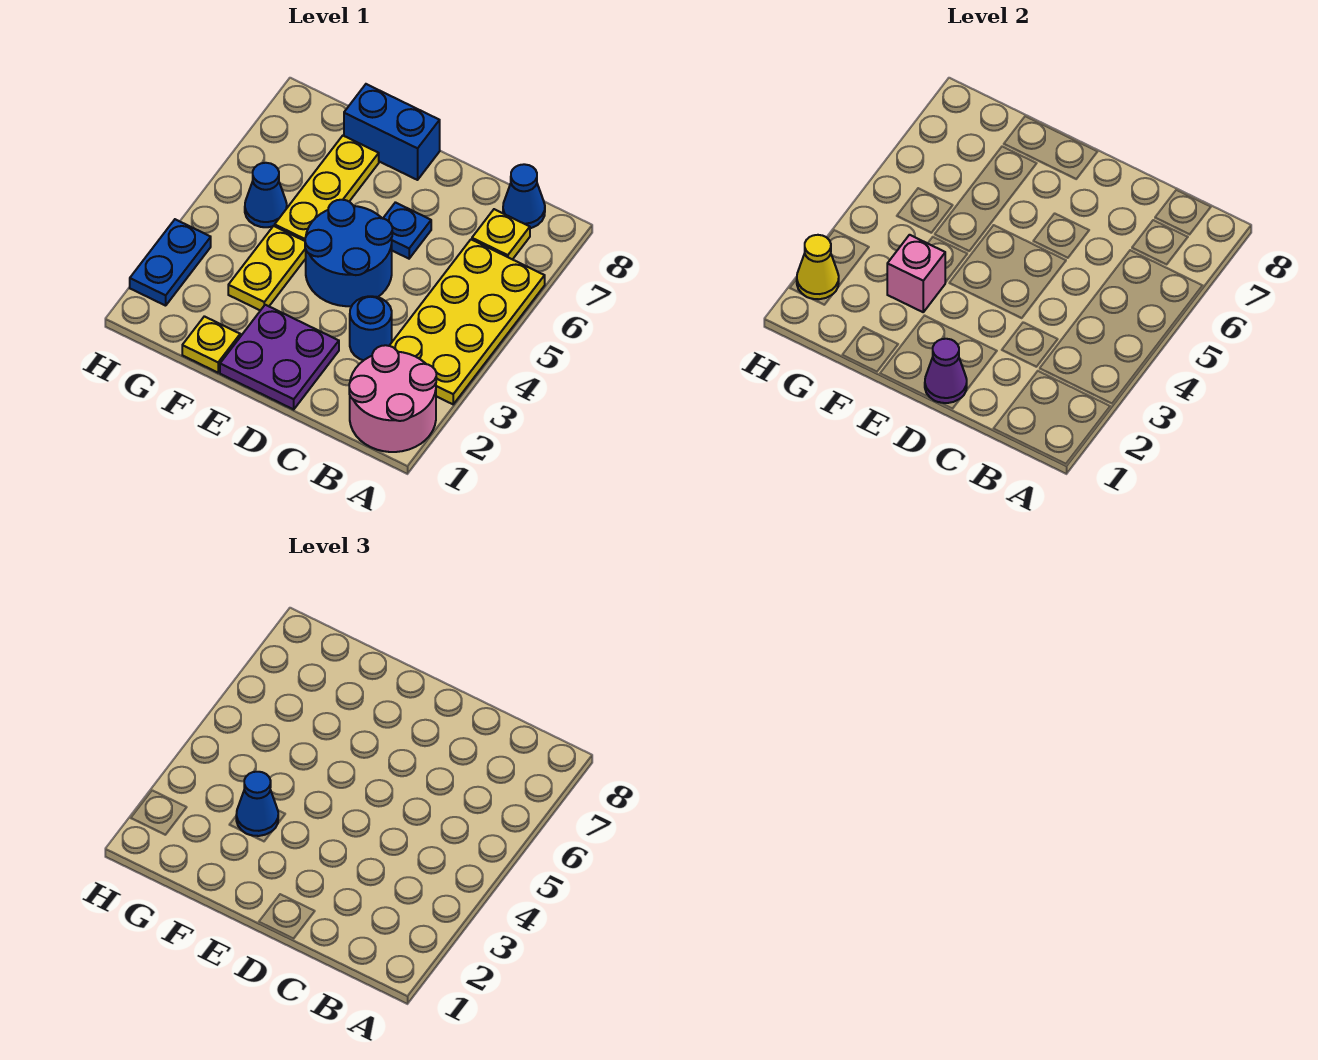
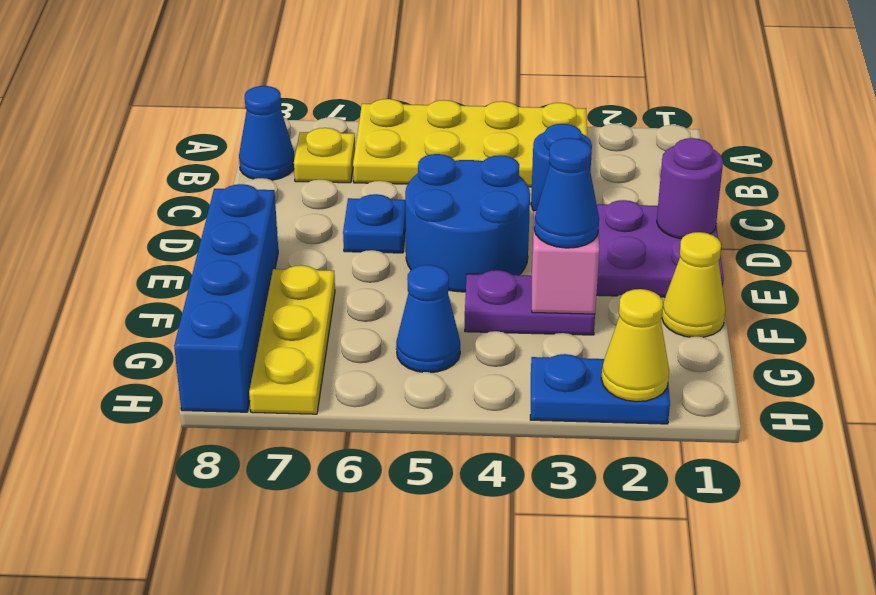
pink round brick A1:B2 level 1 -> none
purple cone D1 level 2 -> purple round brick D1 level 2
blue brick E8:F8 level 1 -> blue brick E8:H8 level 1
yellow plate F1 level 1 -> yellow cone F1 level 1
yellow plate F3:F4 level 1 -> purple plate F3:F4 level 1
yellow plate F5:F7 level 1 -> yellow plate F7:H7 level 1

